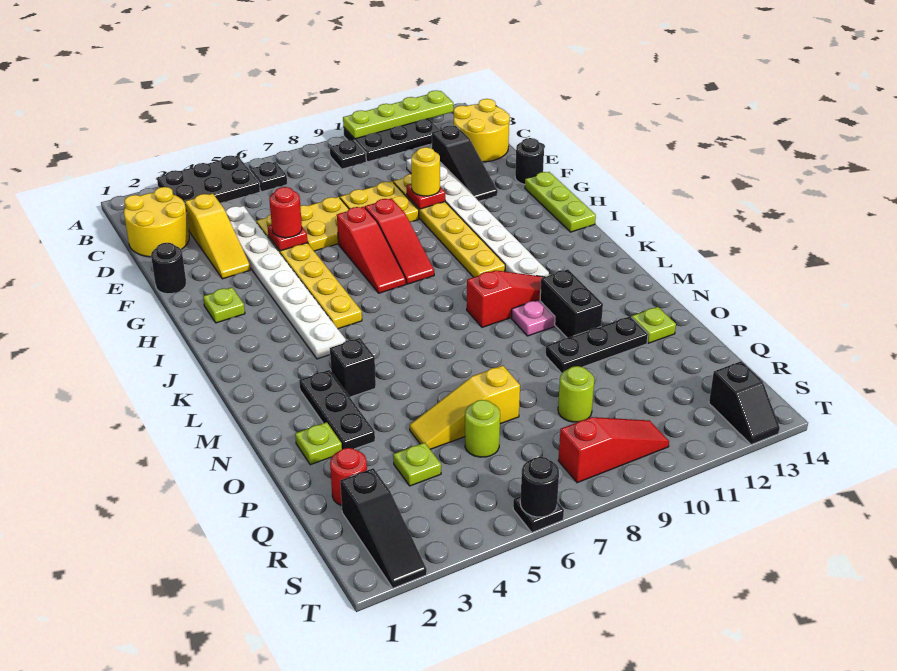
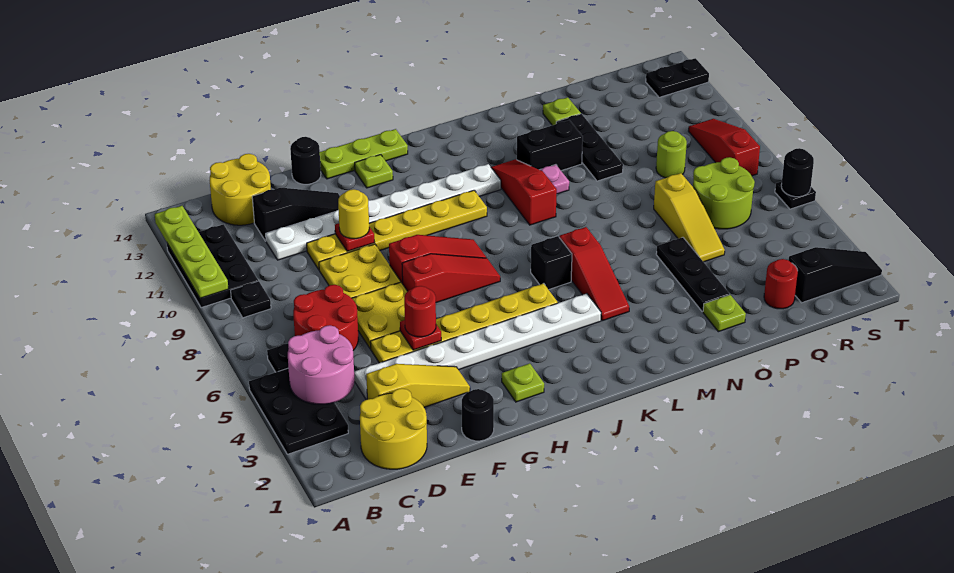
none -> pink round brick B4:C5 level 2
none -> red round brick C6:D7 level 1
none -> red slope L4:L6 level 1 top 6
black plate M3:O3 level 1 -> black plate O3:O5 level 1
black brick M4 level 1 -> black brick K6 level 1
lime plate Q4 level 1 -> lime plate H13 level 1
lime round brick Q6 level 1 -> lime round brick Q6:R7 level 1
black slope S13:T13 level 1 top S -> black plate S13:T13 level 1

